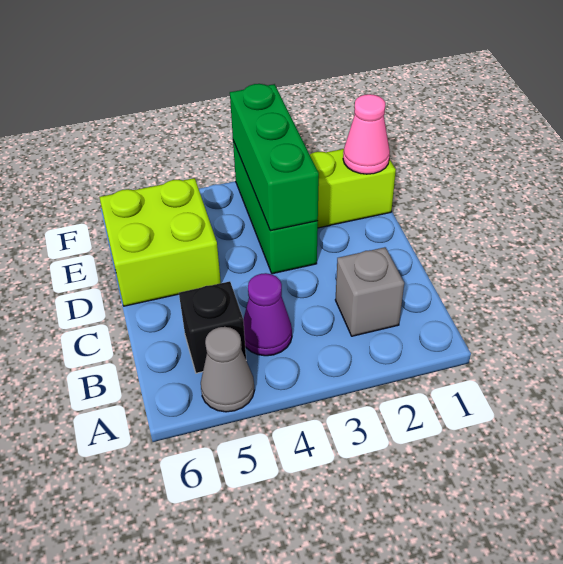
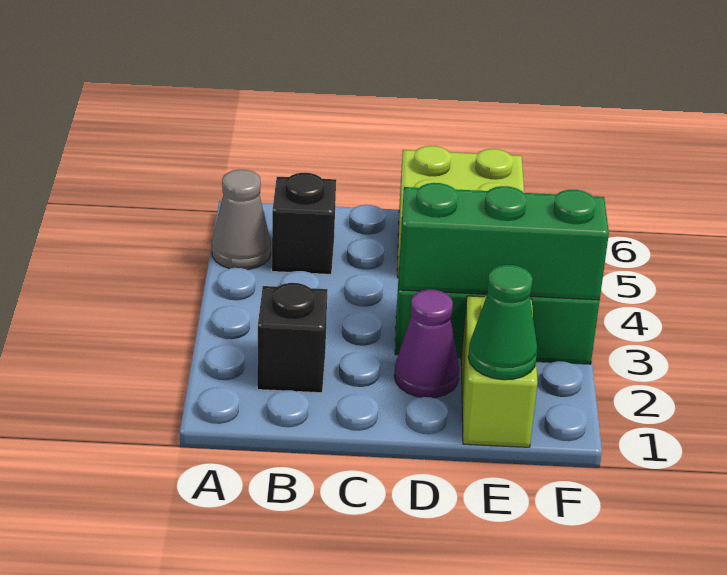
grey brick B2 level 1 -> black brick B2 level 1
purple cone B4 level 1 -> purple cone D2 level 1
pink cone E1 level 2 -> green cone E1 level 2

